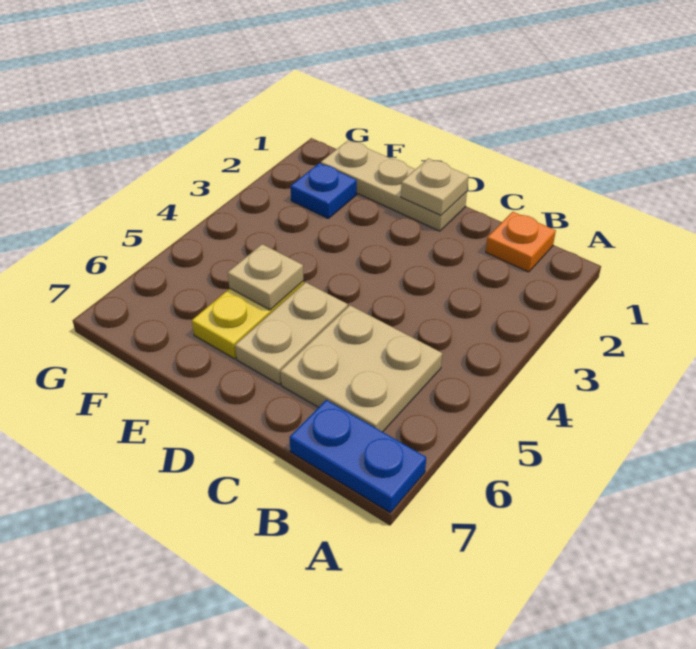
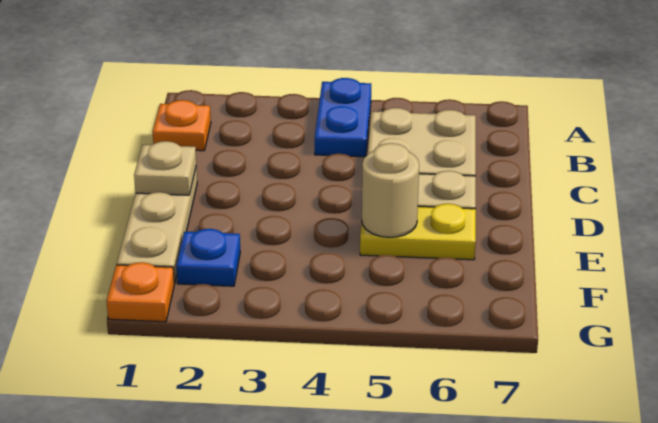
blue plate A7:B7 level 1 -> blue plate A4:B4 level 1
tan plate E5 level 2 -> tan round brick E5 level 2
none -> orange plate G1 level 1

